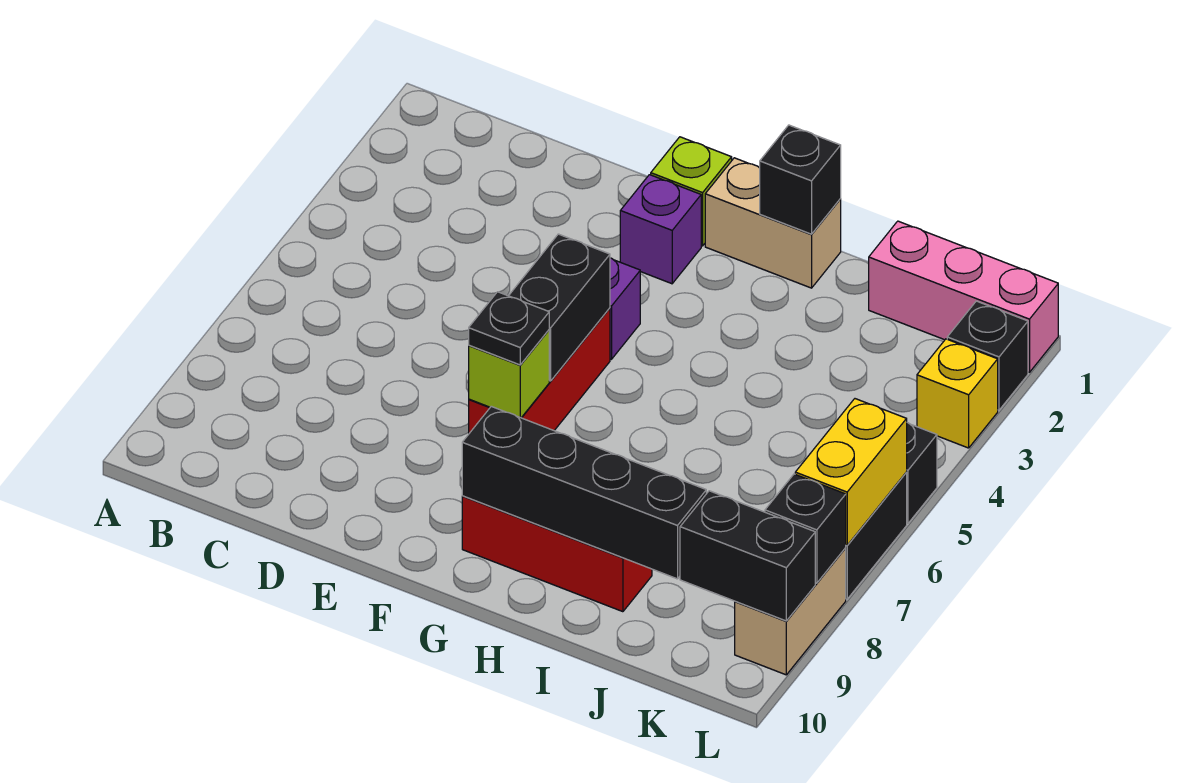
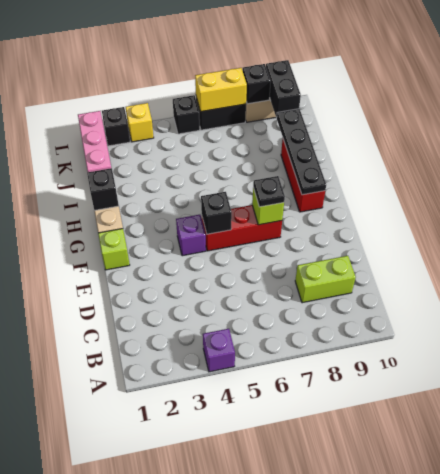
none -> lime brick C8:C9 level 1
purple brick F2 level 1 -> purple brick A4 level 1
black brick F5:F6 level 2 -> black brick F5 level 2
black brick G9:J9 level 2 -> black plate G9:J9 level 2

